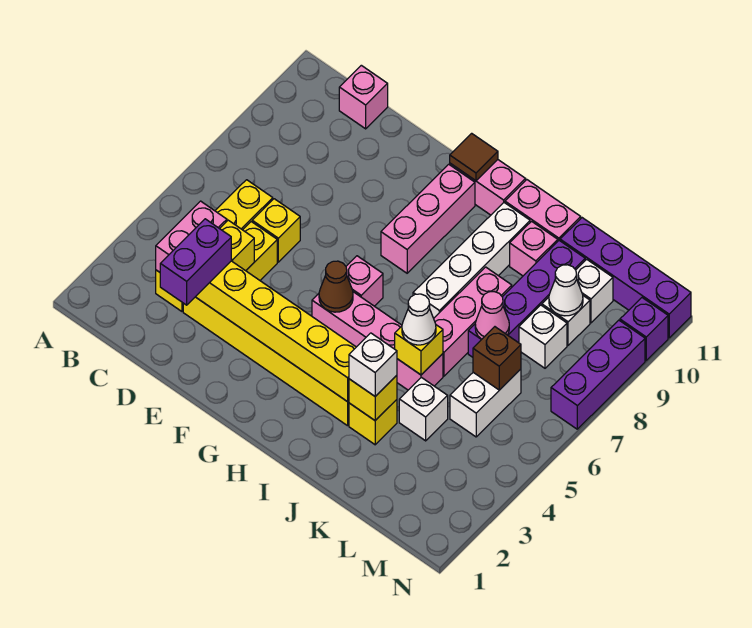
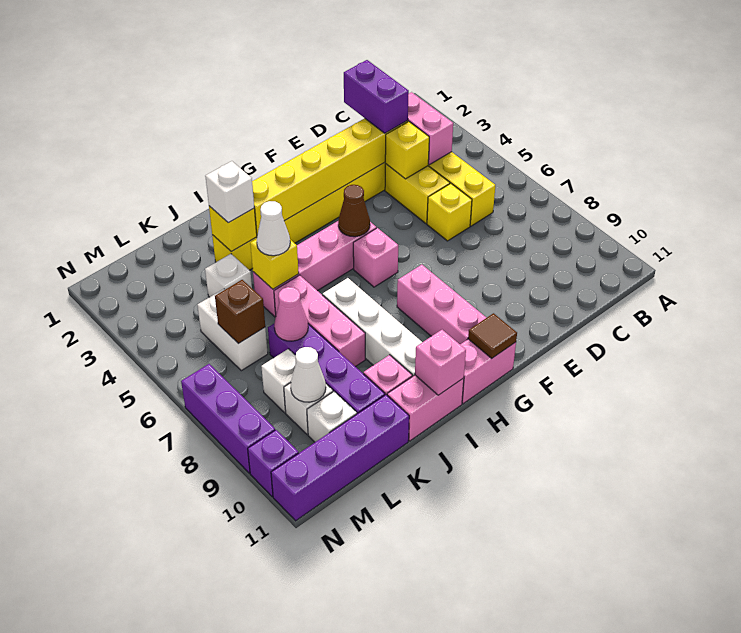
pink brick C11 level 1 -> pink brick I11 level 2

